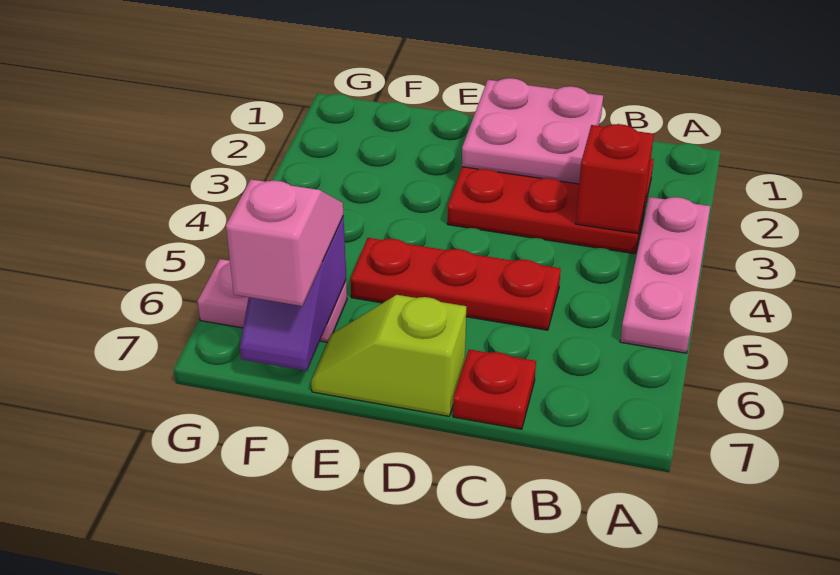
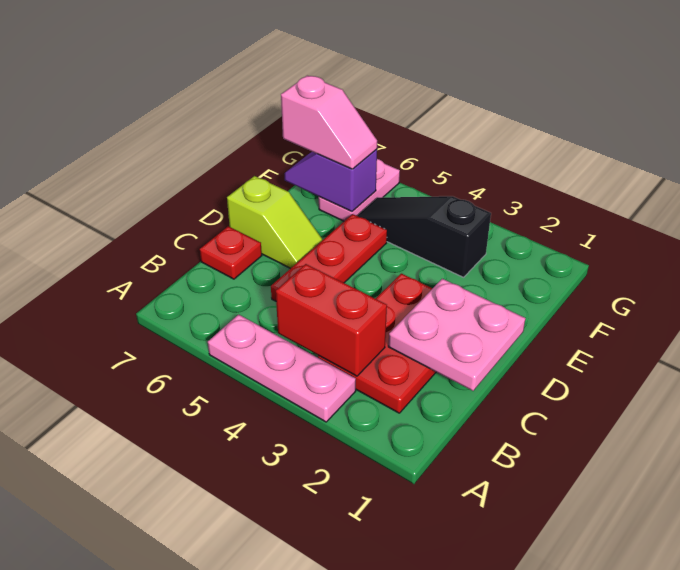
red brick B3 level 2 -> red brick B3:B4 level 2
lime slope D7:E7 level 1 top D -> lime slope D6:D7 level 1 top 7
none -> black slope F3:F5 level 1 top 3

